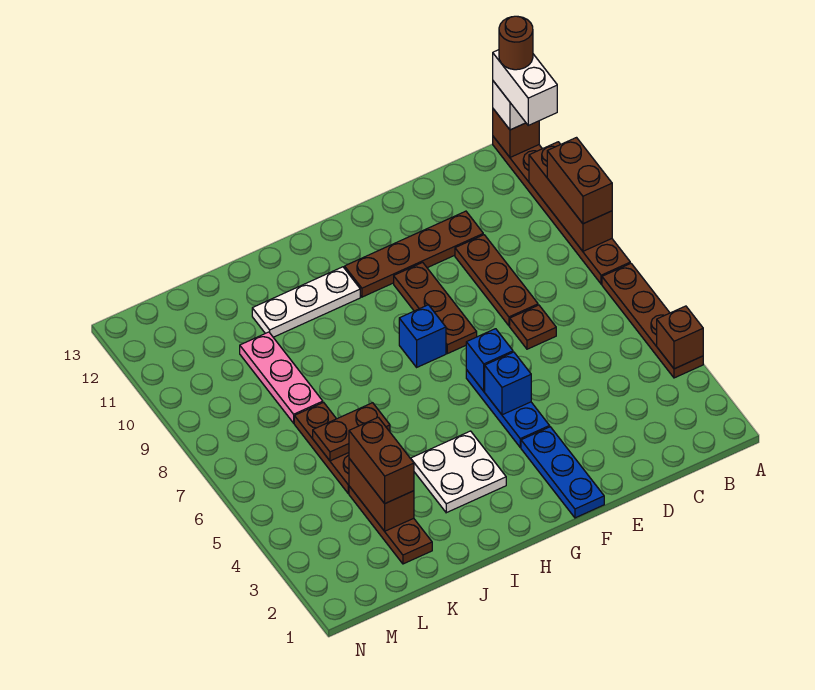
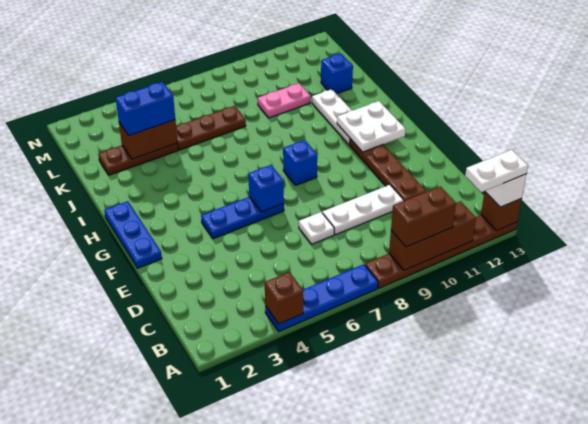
brown plate A4:A7 level 1 -> blue plate A4:A7 level 1
white brick A12:A13 level 4 -> white plate A12:A13 level 4
brown round brick A13 level 5 -> none
brown plate D7 level 1 -> white plate D7 level 1
brown plate D8:D10 level 1 -> white plate D8:D10 level 1
blue plate F1:F3 level 1 -> blue plate F1:H1 level 1
blue brick F5 level 2 -> blue brick K12 level 1
brown plate F8:F10 level 1 -> none
white plate H3:I4 level 1 -> white plate G11:H12 level 2
brown plate J6:K6 level 2 -> none
brown brick K3:K4 level 3 -> blue brick K3:K4 level 3
pink plate K8:K10 level 1 -> pink plate K9:K10 level 1

